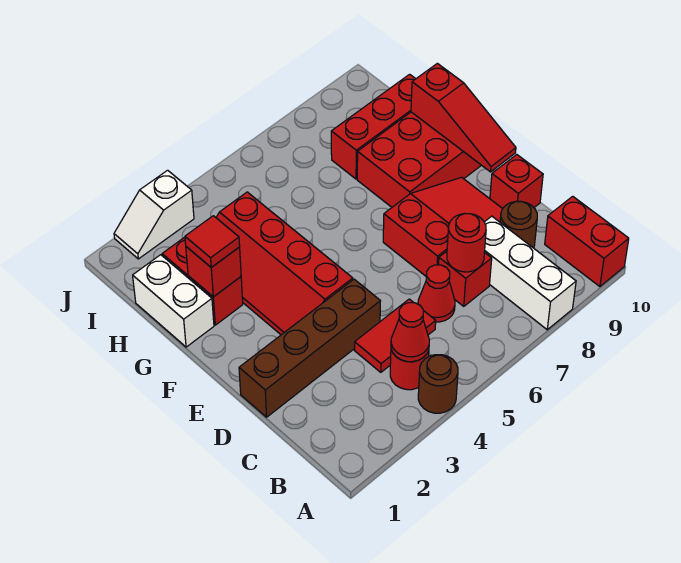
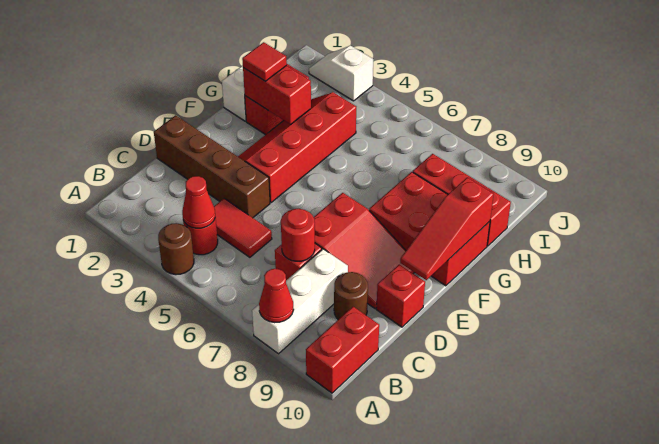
red cone C6 level 1 -> red cone A8 level 2
red brick G2 level 2 -> red brick G2:G3 level 2

